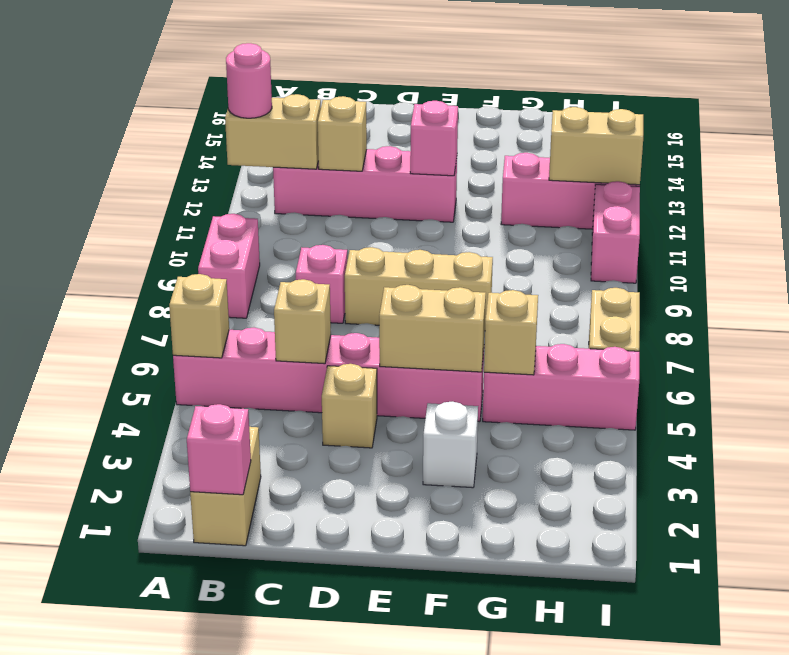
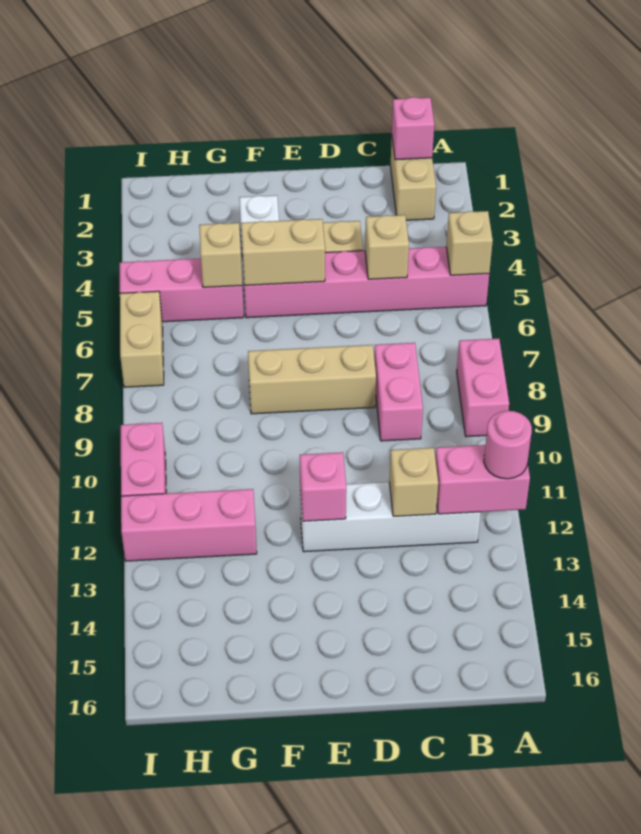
tan brick A12:B12 level 2 -> pink brick A12:B12 level 2
pink brick B12:E12 level 1 -> white brick B12:E12 level 1
pink brick C8 level 1 -> pink brick C8:C9 level 1
tan brick H12:I12 level 2 -> none

